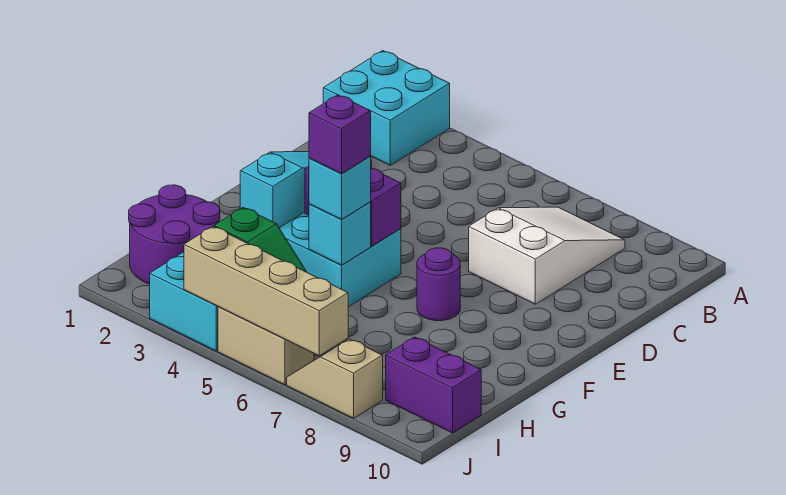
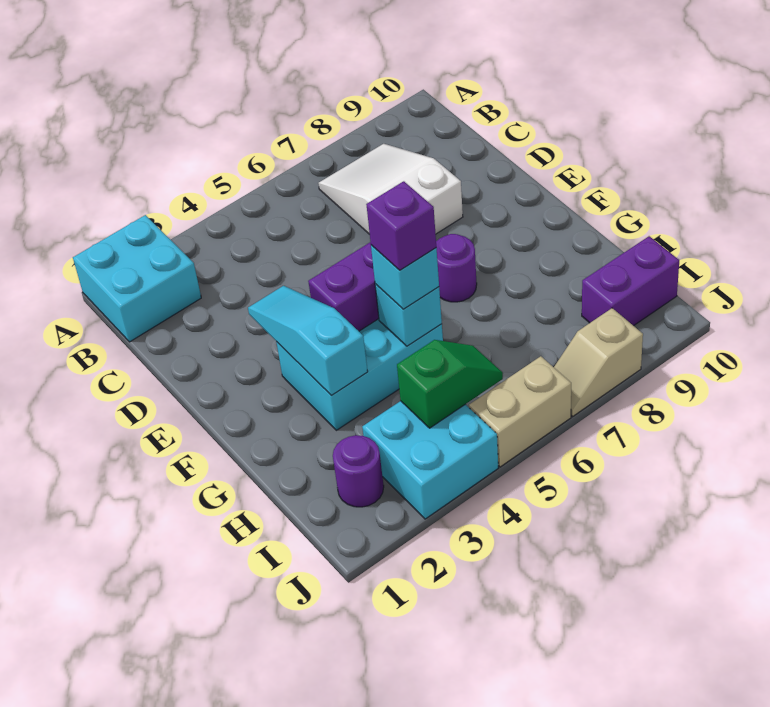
purple round brick H1:I2 level 1 -> purple round brick I2 level 1
tan brick J4:J7 level 2 -> none

